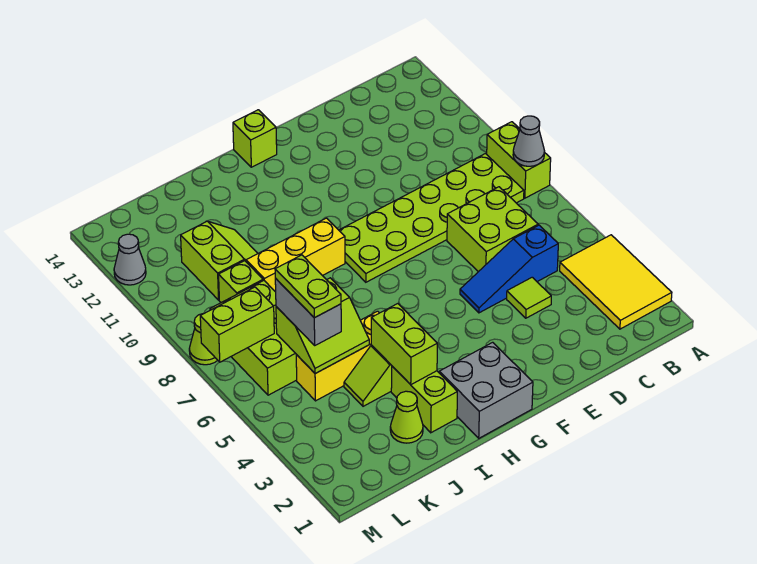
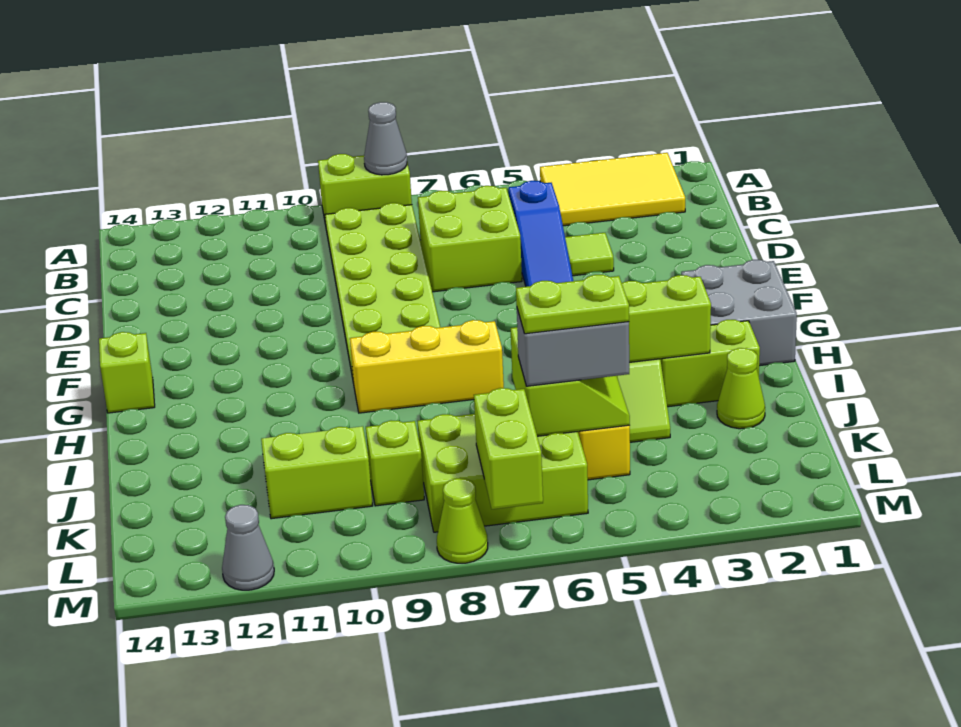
yellow brick H9:J9 level 1 -> yellow brick H7:H9 level 1

